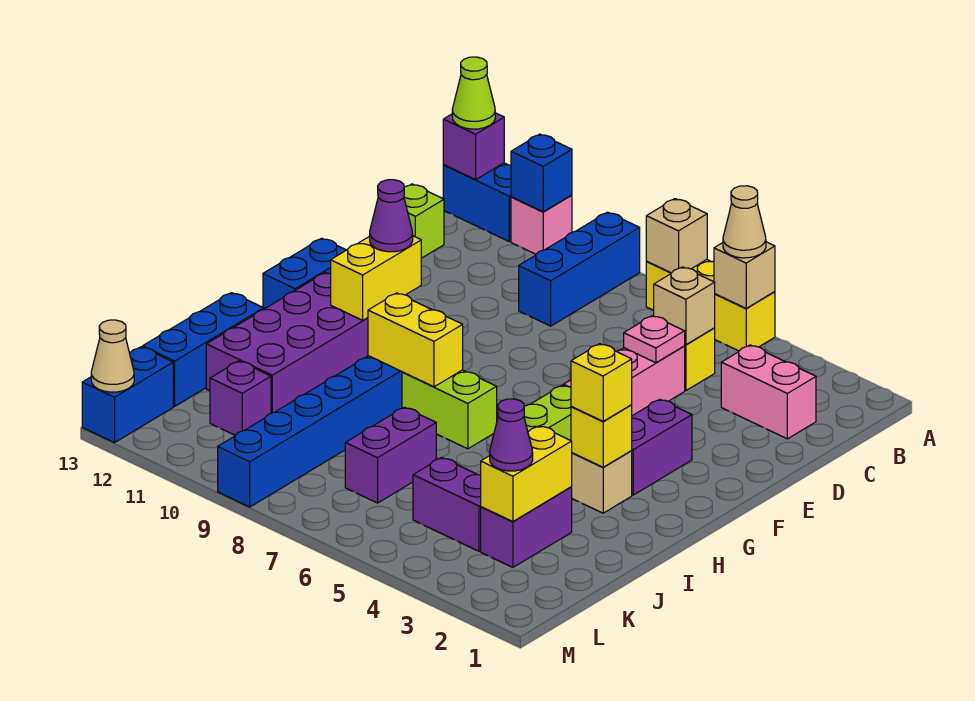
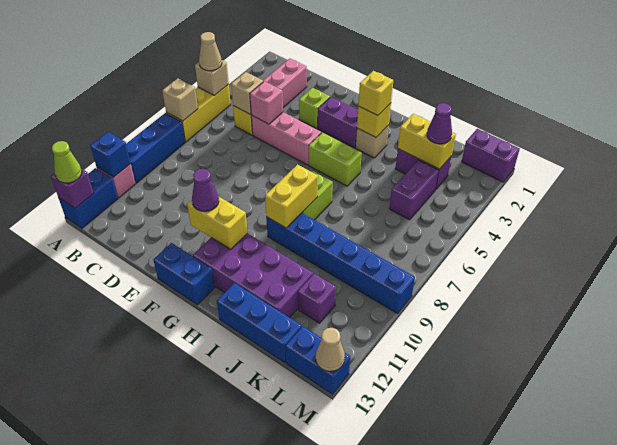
blue brick A9:C9 level 1 -> blue brick A8:A10 level 1
lime brick C13 level 1 -> lime brick E3 level 1
pink plate D5 level 2 -> pink brick D5 level 2
purple brick J7:K7 level 1 -> purple brick L1:M1 level 1

